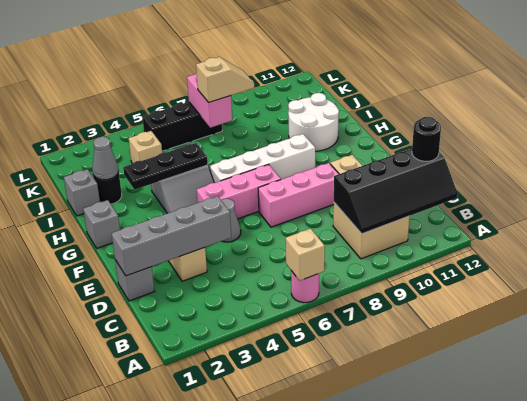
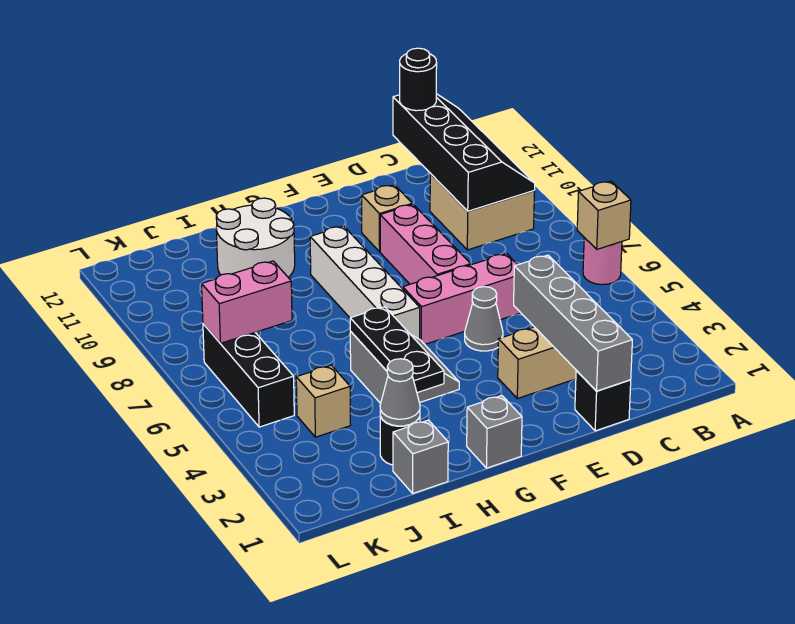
grey brick D1 level 1 -> black brick D1 level 1
pink brick F5:F7 level 1 -> pink brick D6:F6 level 1
tan slope J7:J8 level 3 top 7 -> none

